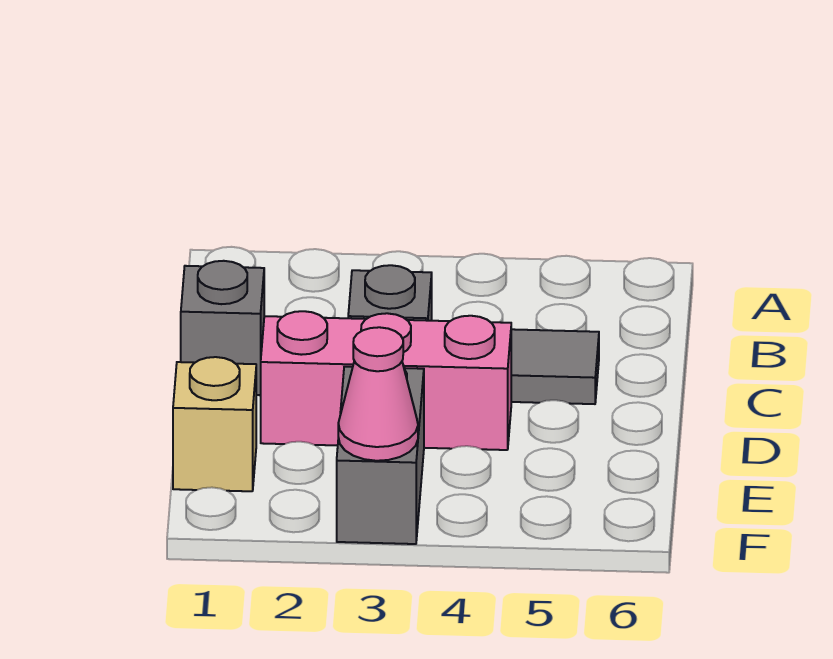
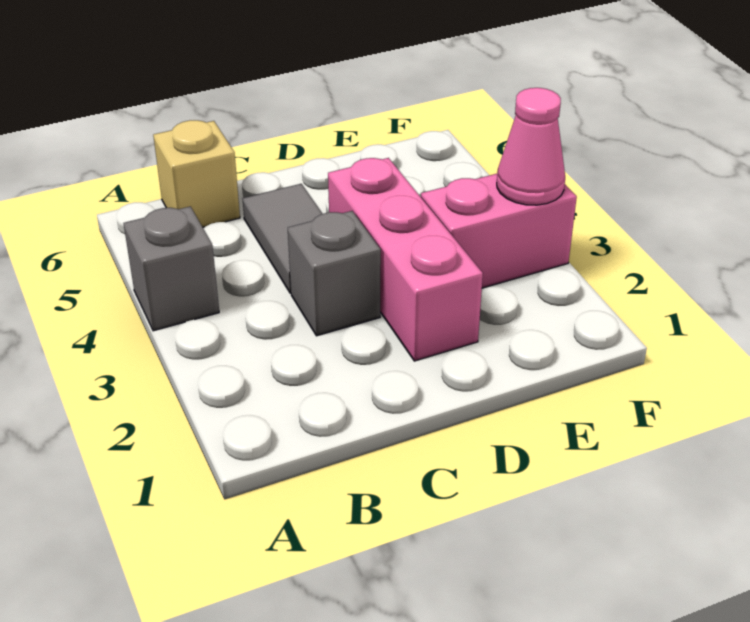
grey brick C1 level 1 -> grey brick A4 level 1
tan brick E1 level 1 -> tan brick B6 level 1
grey brick E3:F3 level 1 -> pink brick E3:F3 level 1

